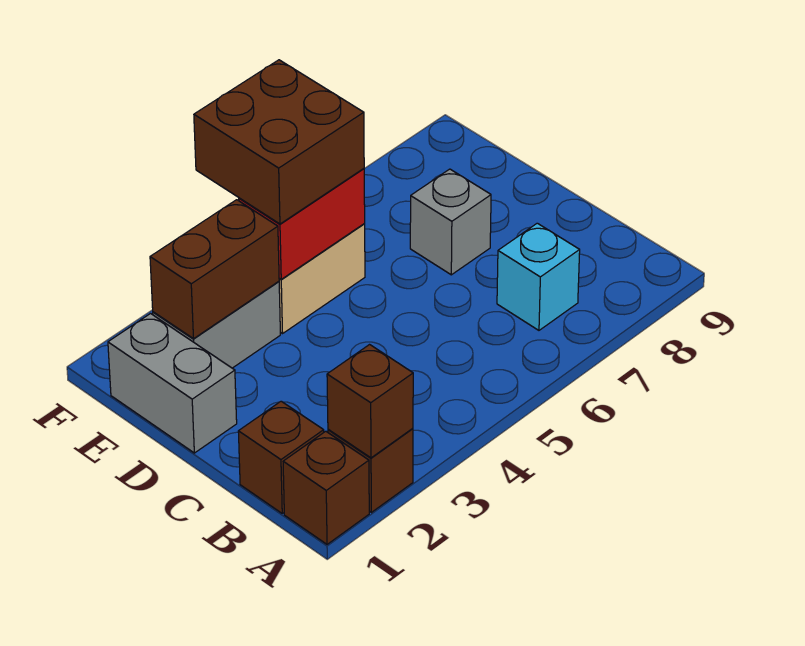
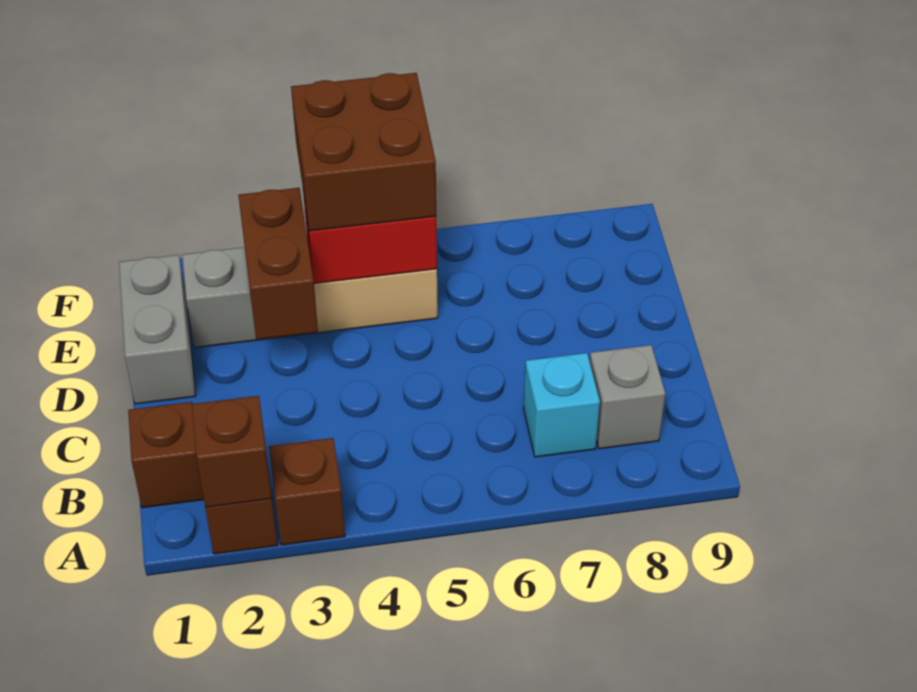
brown brick A1 level 1 -> brown brick A3 level 1
grey brick D7 level 1 -> grey brick B8 level 1
brown brick E2:E3 level 2 -> brown brick D3:E3 level 2

